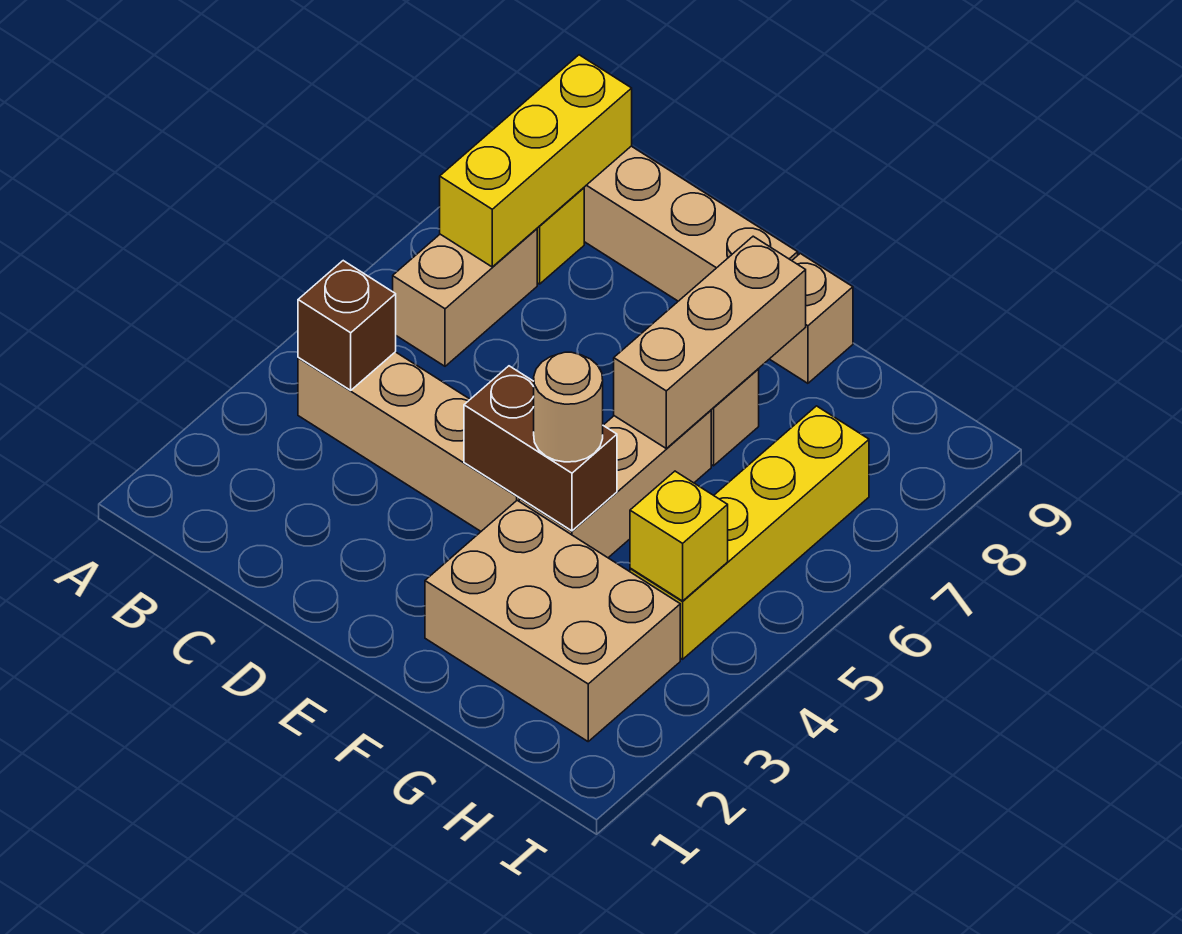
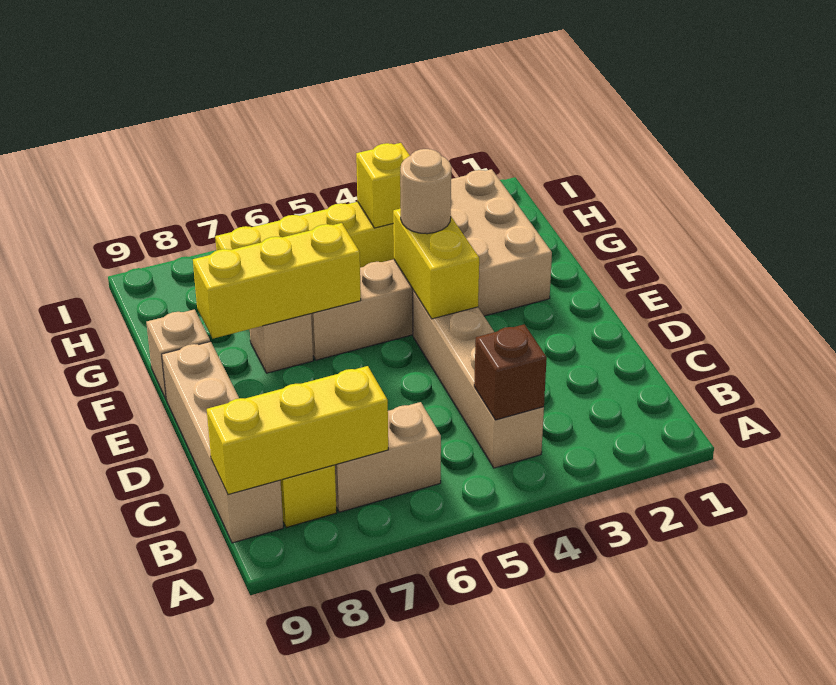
brown brick E4:F4 level 2 -> yellow brick E4:F4 level 2
tan brick F6:F8 level 2 -> yellow brick F6:F8 level 2

